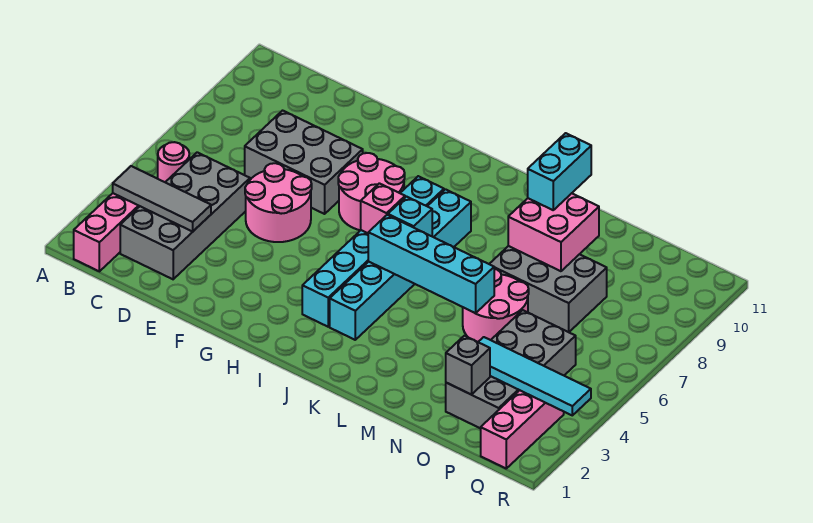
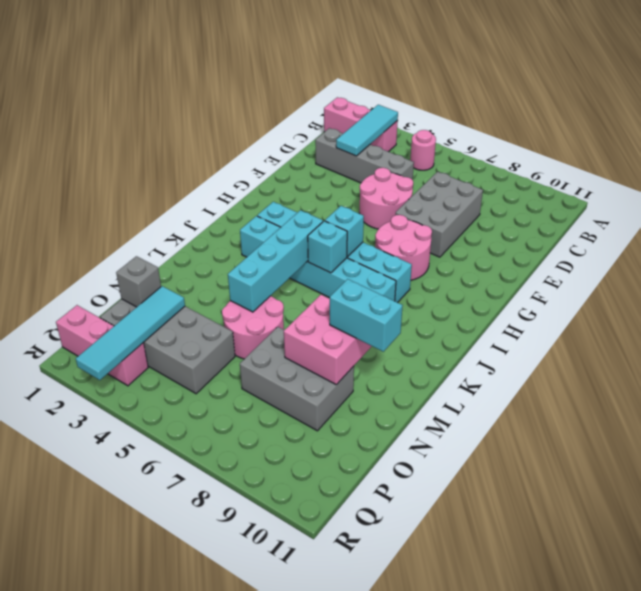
grey tile B3:D3 level 2 -> cyan tile B3:D3 level 2
grey brick C2:D5 level 1 -> grey brick D2:D5 level 1
pink brick I6 level 2 -> cyan brick I6 level 2
grey brick M7:O8 level 1 -> grey brick N7:O9 level 1

